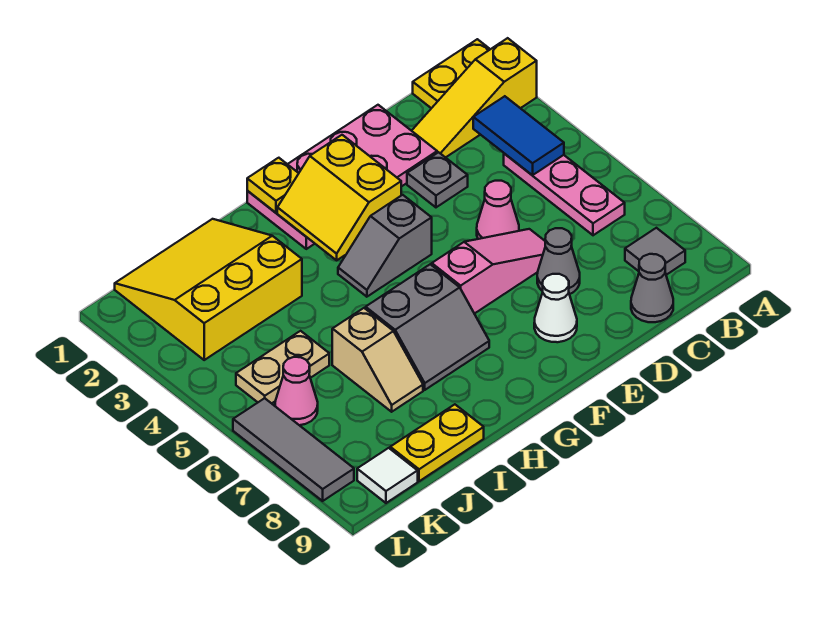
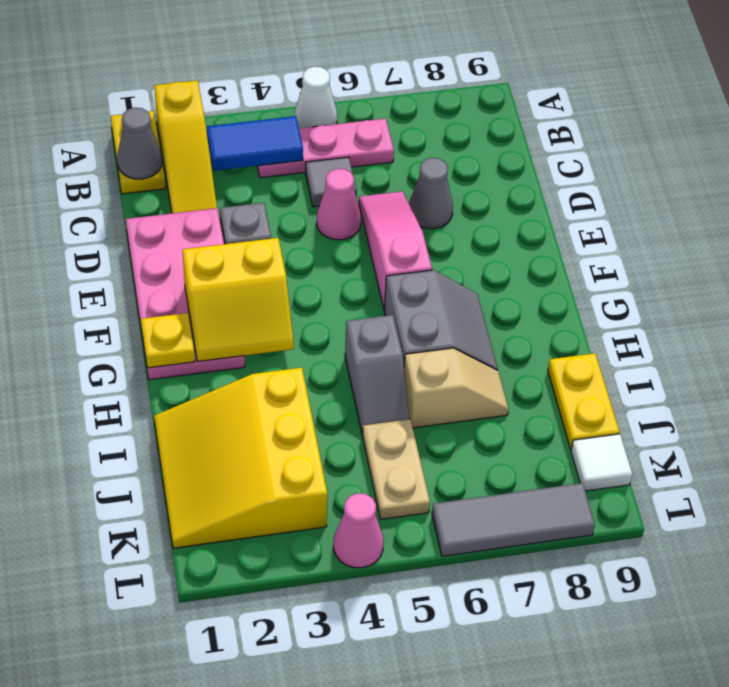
grey tile B8 level 1 -> grey tile C5 level 1
grey cone C9 level 1 -> grey cone B1 level 2
white cone E8 level 1 -> white cone A5 level 1
grey slope F4:G4 level 1 top F -> grey slope H5:I5 level 1 top H
pink cone K6 level 1 -> pink cone L4 level 1

